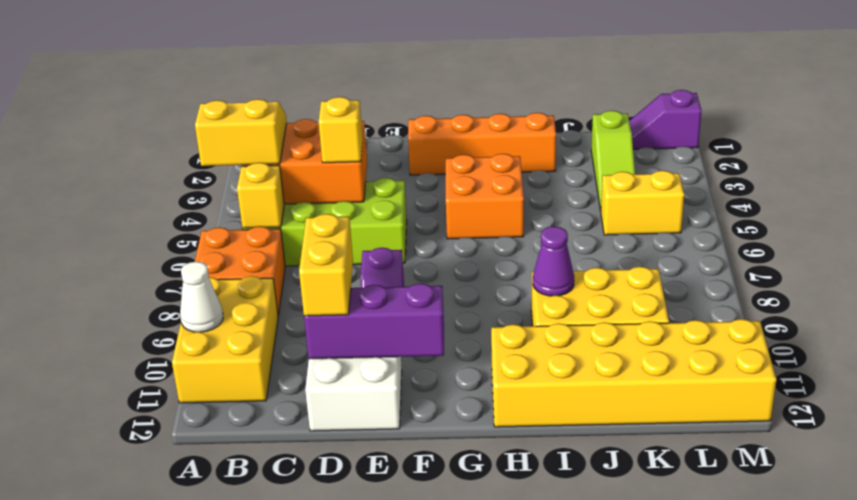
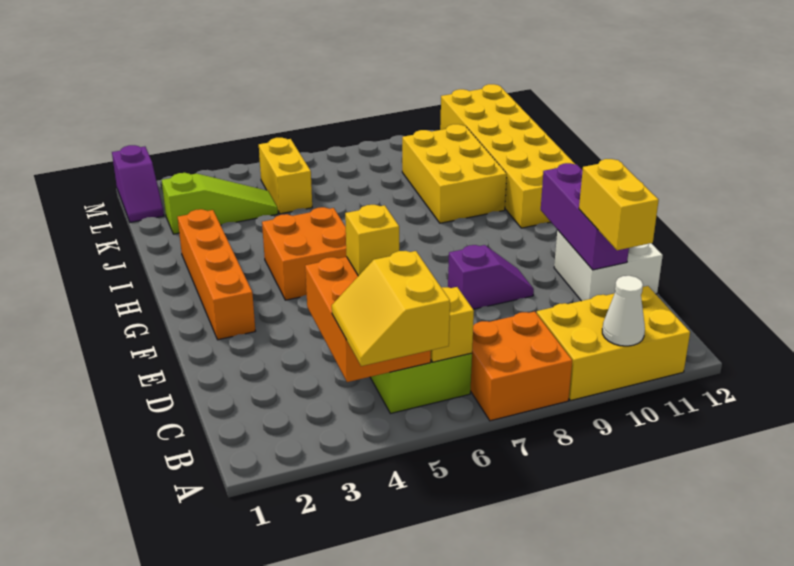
yellow brick D10:D11 level 3 -> yellow brick C11:D11 level 3
purple cone I9 level 2 -> none

